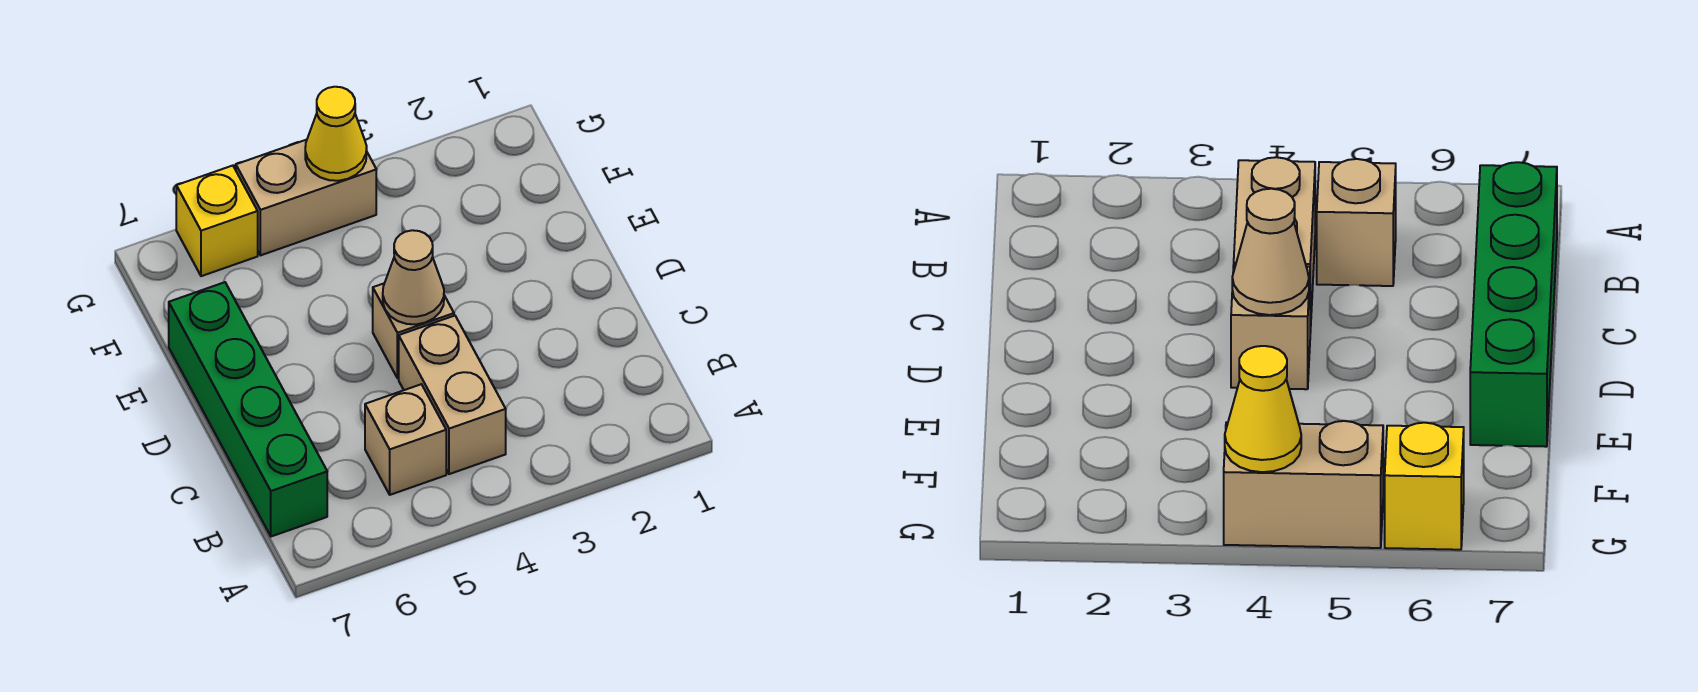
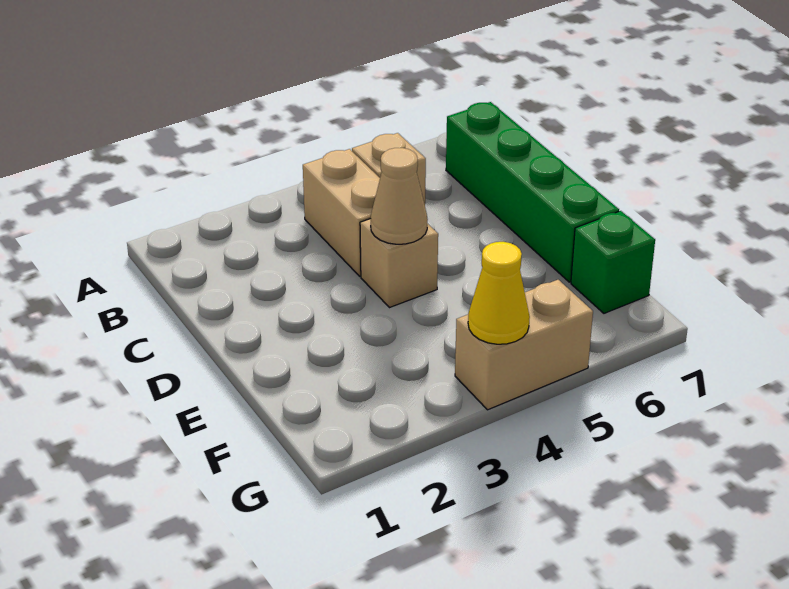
none -> green brick F7 level 1
yellow brick G6 level 1 -> none

